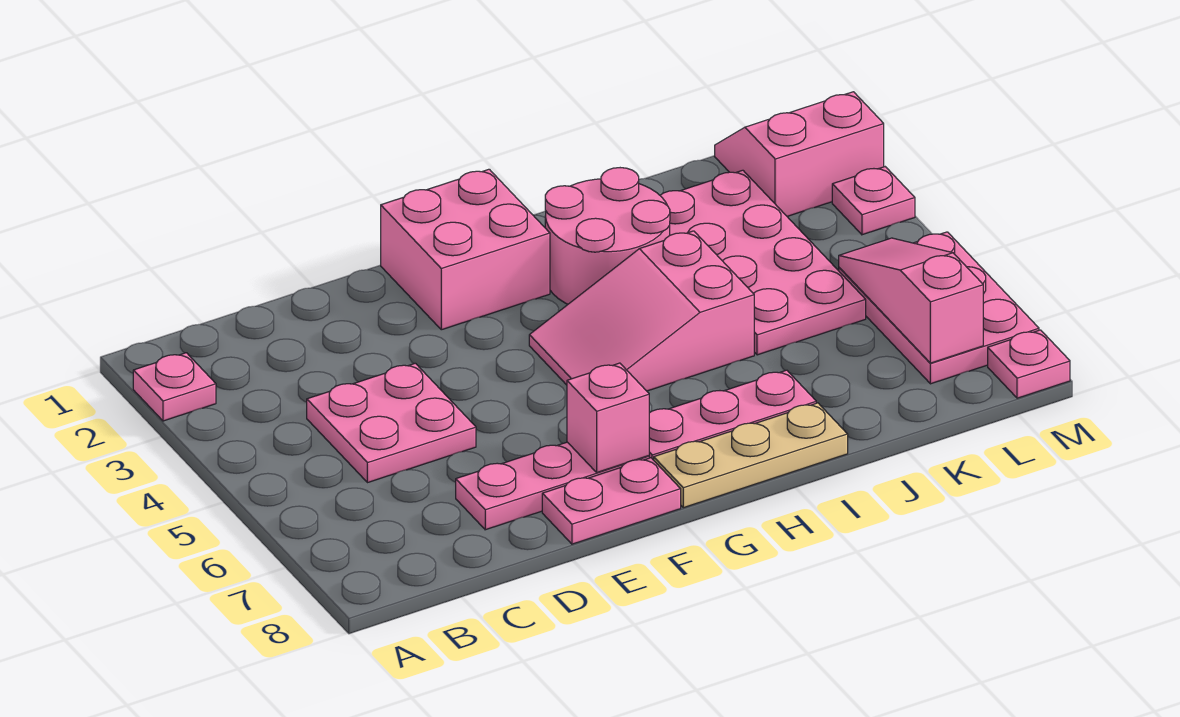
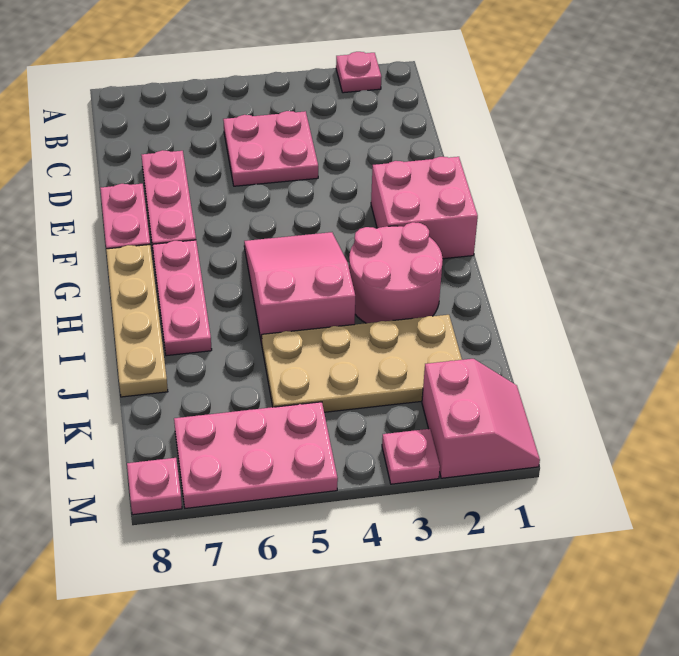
pink brick F7 level 2 -> none
tan plate G8:I8 level 1 -> tan plate G8:J8 level 1
pink plate J2:K5 level 1 -> tan plate J2:K5 level 1
pink slope L5:L7 level 2 top 7 -> none

